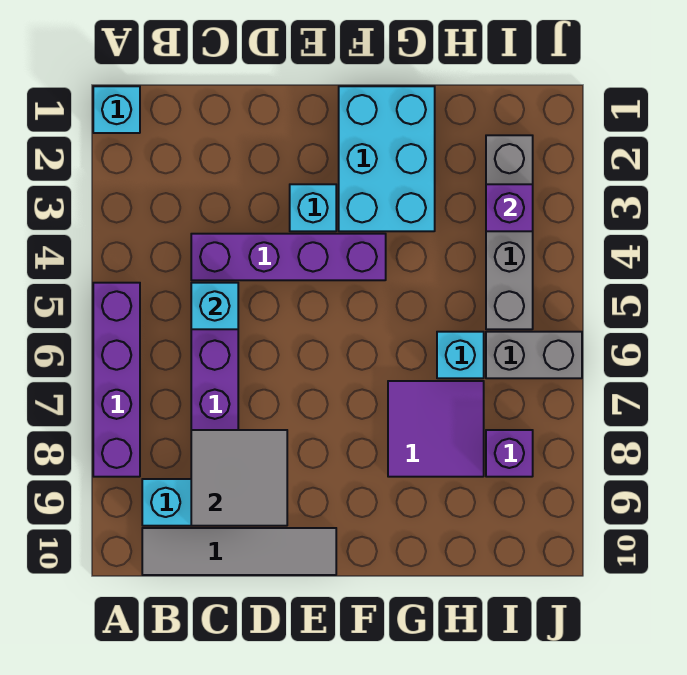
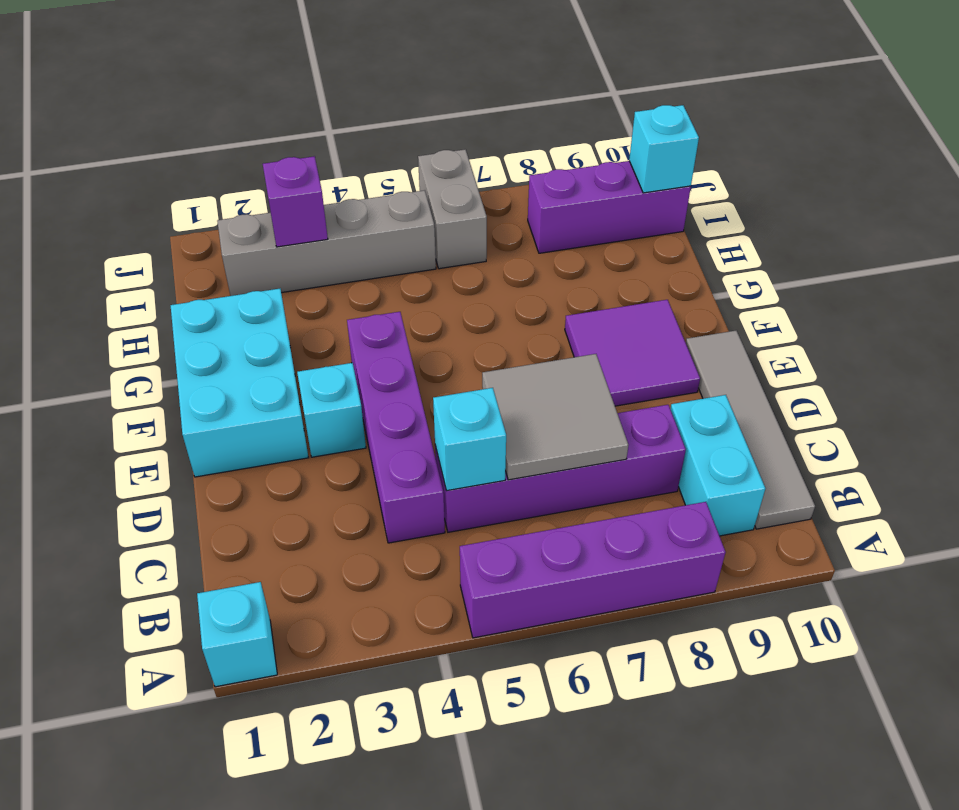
grey tile C8:D9 level 2 -> grey tile C6:D7 level 2
cyan brick F1:G3 level 1 -> cyan brick E1:G2 level 1
purple tile G7:H8 level 1 -> purple tile E8:F9 level 1
cyan brick H6 level 1 -> cyan brick I10 level 2
purple brick I8 level 1 -> purple brick I8:I10 level 1

